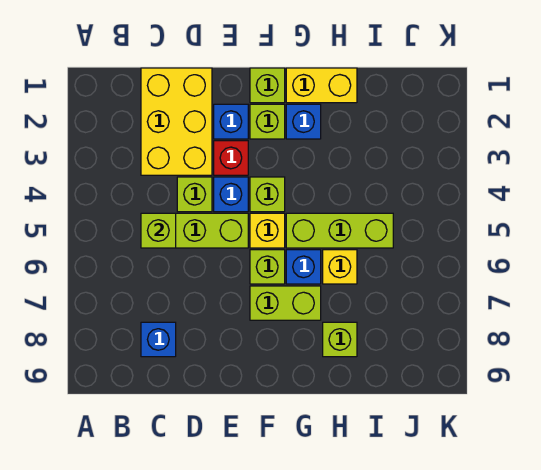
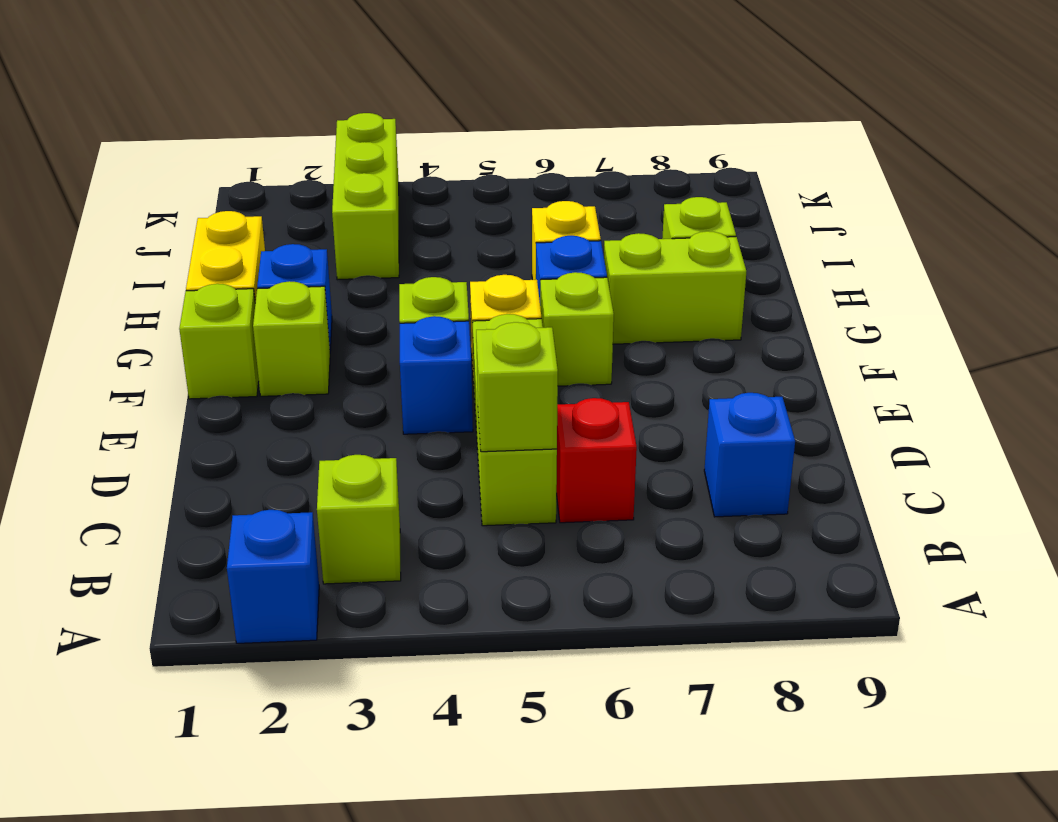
yellow brick C1:D3 level 1 -> none
lime brick D4 level 1 -> lime brick B3 level 1
blue brick E2 level 1 -> blue brick A2 level 1
red brick E3 level 1 -> red brick C6 level 1
lime brick F7:G7 level 1 -> lime brick G7:G8 level 1
lime brick G5:I5 level 1 -> lime brick I3:K3 level 1

